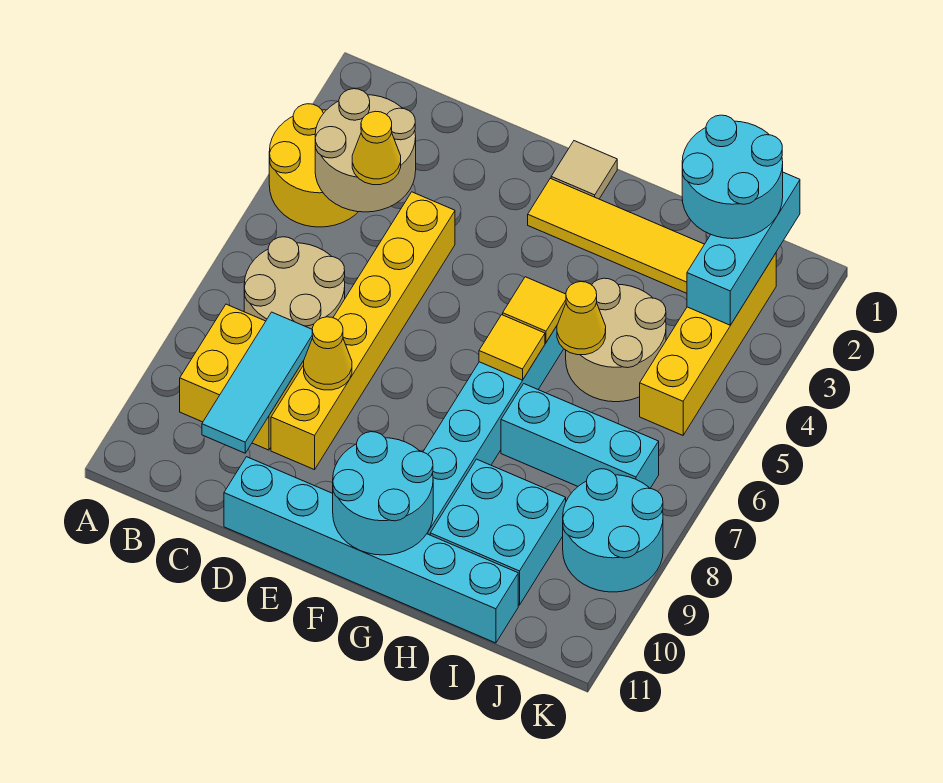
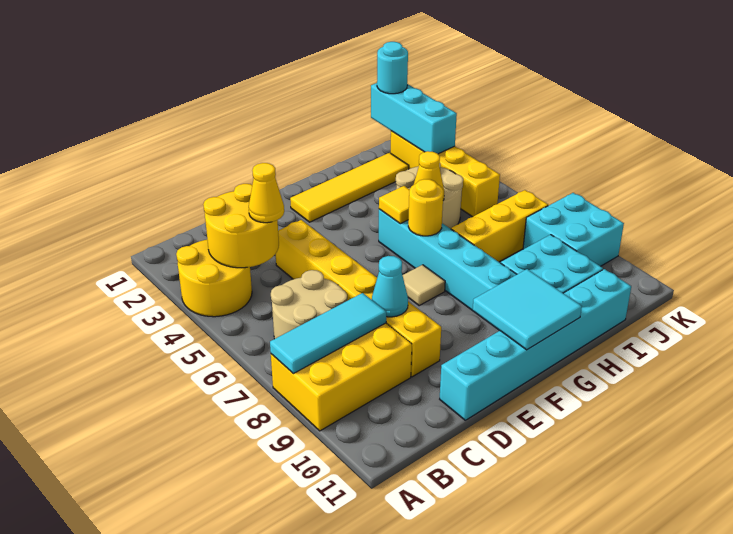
tan round brick B3:C4 level 2 -> yellow round brick B3:C4 level 2
yellow brick B8:C9 level 1 -> yellow brick A8:C9 level 1
cyan tile C8:C10 level 2 -> cyan tile A8:C8 level 2
yellow cone D8 level 2 -> cyan cone D8 level 2
tan tile F1 level 1 -> tan tile F7 level 1
cyan round brick F10:G11 level 2 -> cyan tile F10:G11 level 2
yellow tile G6 level 2 -> yellow round brick G6 level 2
cyan brick H7:J7 level 1 -> yellow brick H7:J7 level 1
cyan round brick I1:J2 level 3 -> cyan round brick J1 level 3
cyan round brick J8:K9 level 1 -> cyan brick J8:K9 level 1

